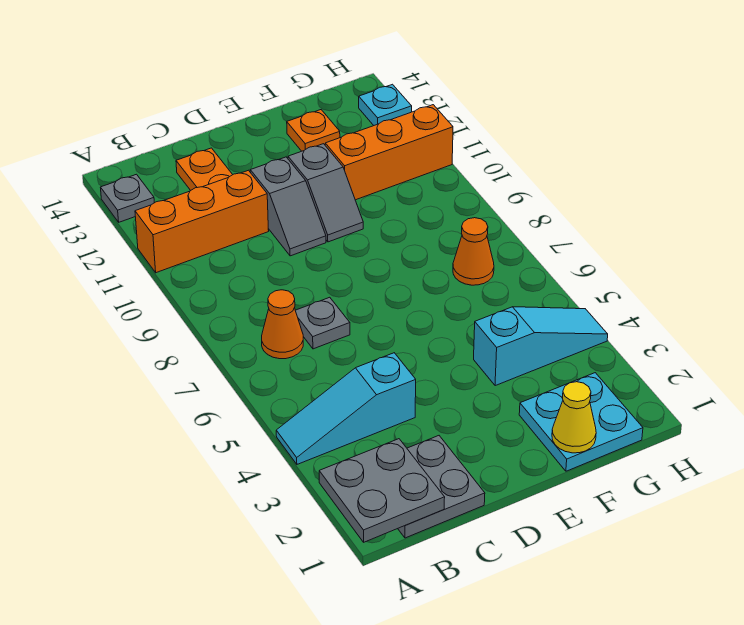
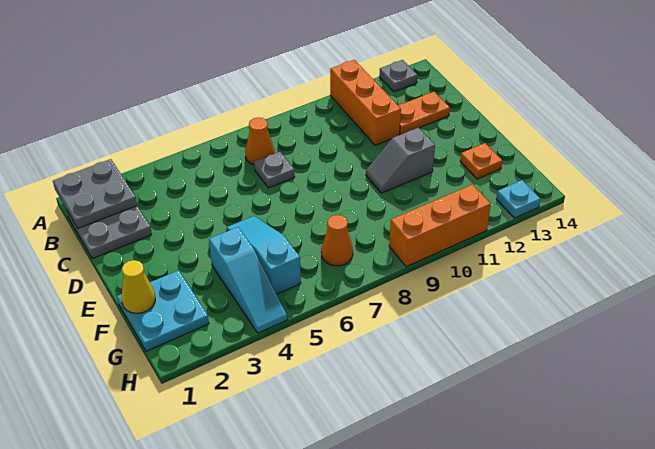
cyan slope A4:C4 level 1 top C -> cyan slope E5:G5 level 1 top G
grey slope D10:D11 level 1 top 11 -> none
orange brick F11:H11 level 1 -> orange brick H9:H11 level 1

